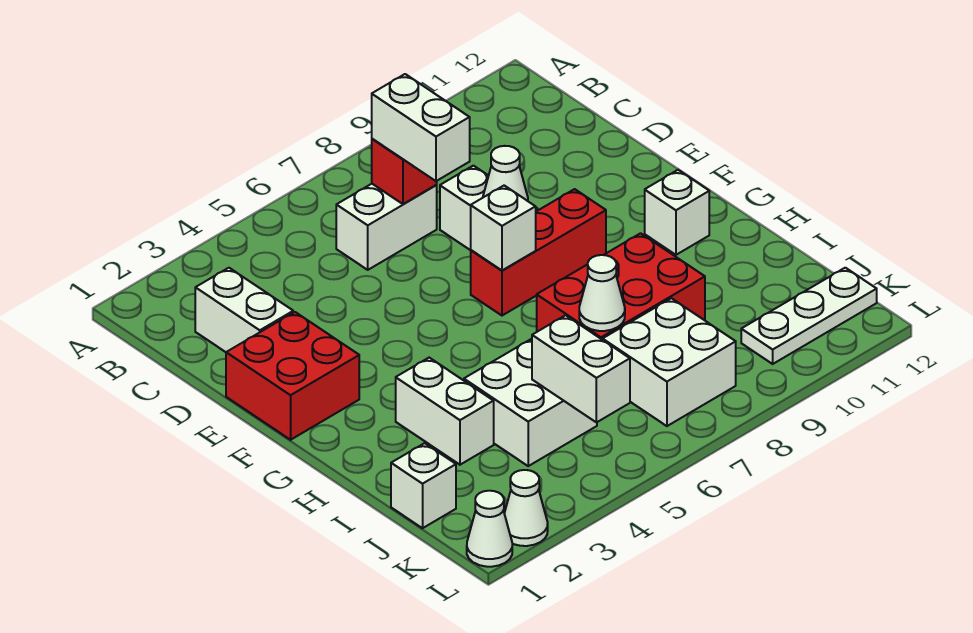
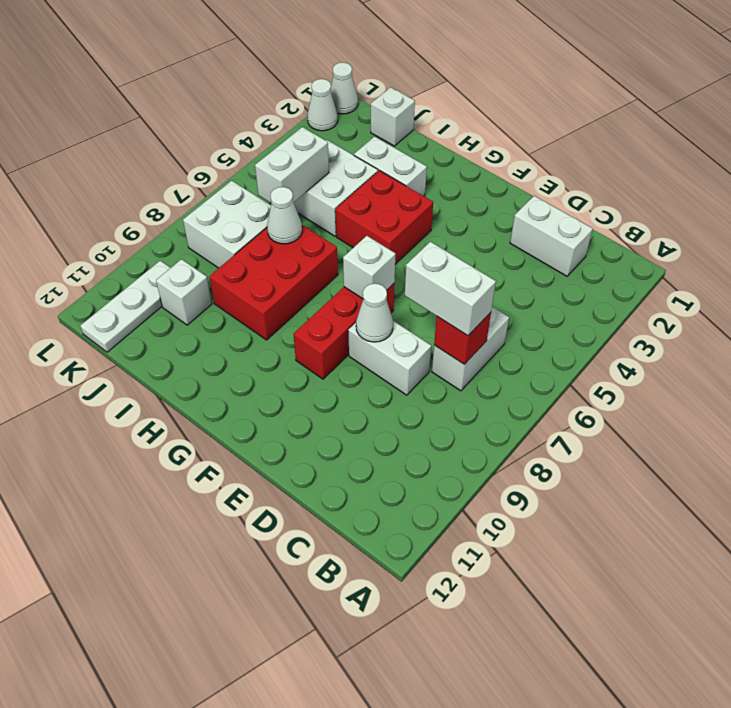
red brick E1:F2 level 1 -> red brick G4:H5 level 1
white brick G11 level 1 -> white brick J10 level 1
white brick J5:K5 level 2 -> white brick J5:J6 level 2

